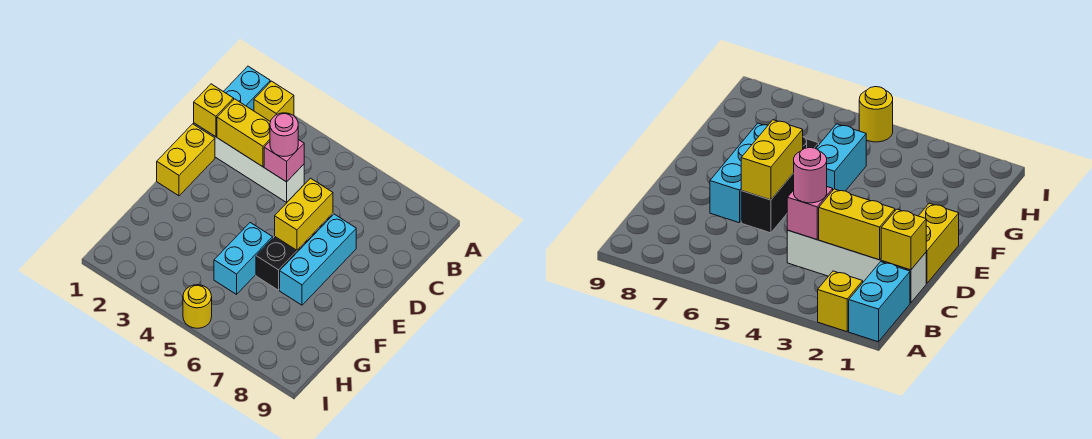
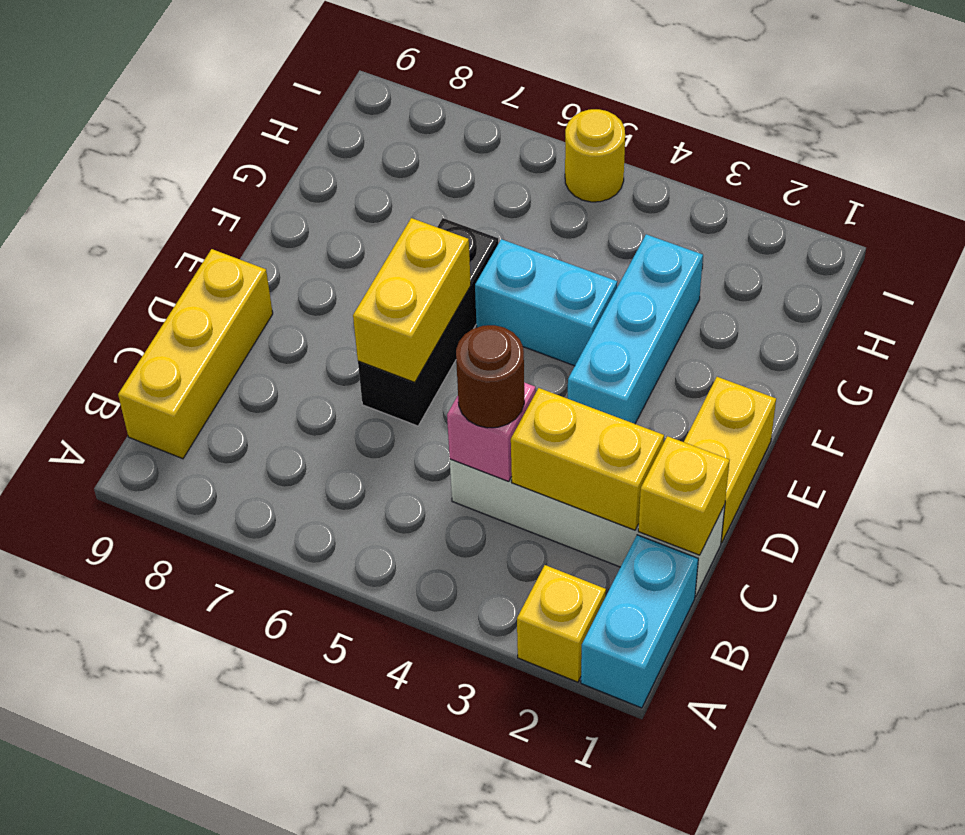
none -> yellow brick B9:D9 level 1
pink round brick C4 level 3 -> brown round brick C4 level 3
cyan brick D7:F7 level 1 -> cyan brick E3:G3 level 1
cyan brick F5:G5 level 1 -> cyan brick F4:F5 level 1

